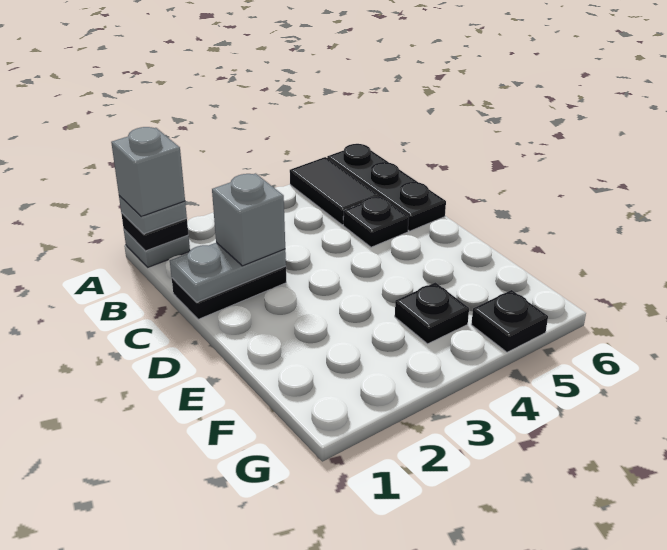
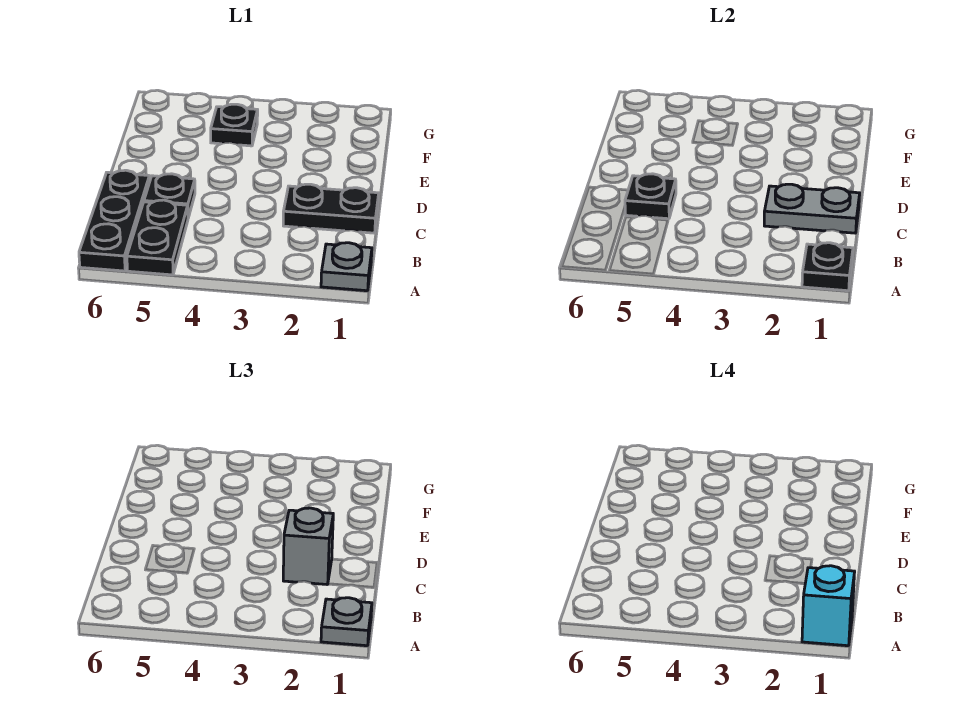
grey brick A1 level 4 -> cyan brick A1 level 4
black tile A5:B5 level 1 -> black plate A5:B5 level 1
black plate G5 level 1 -> black plate C5 level 2

